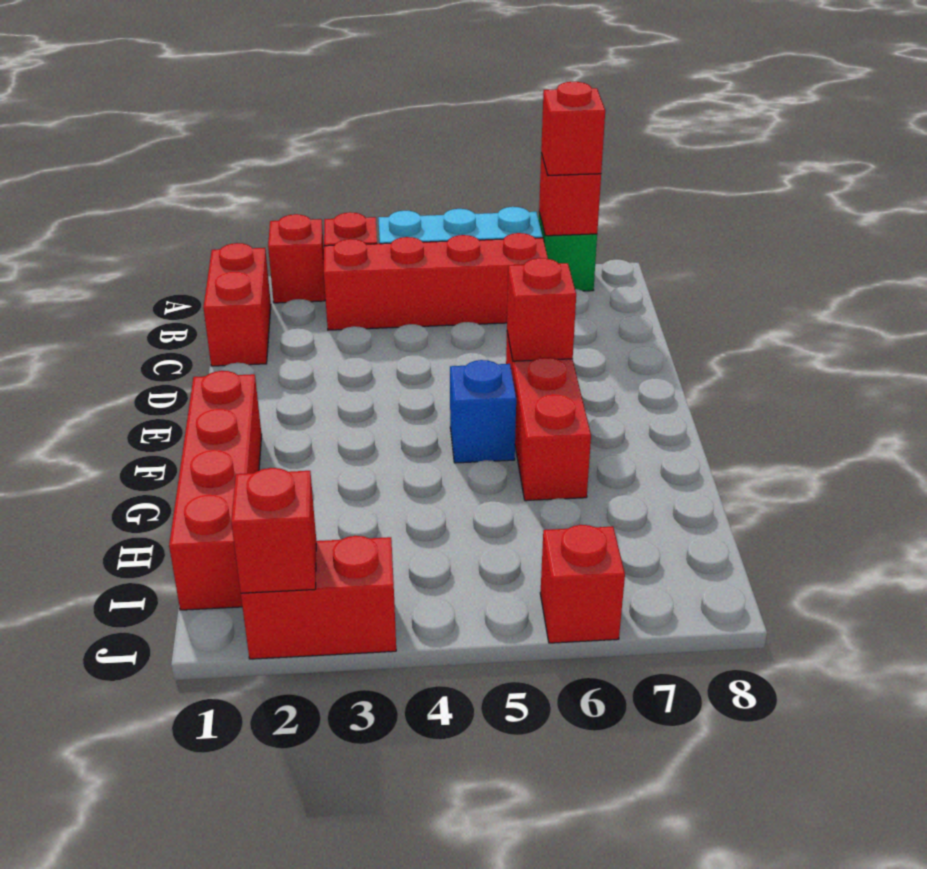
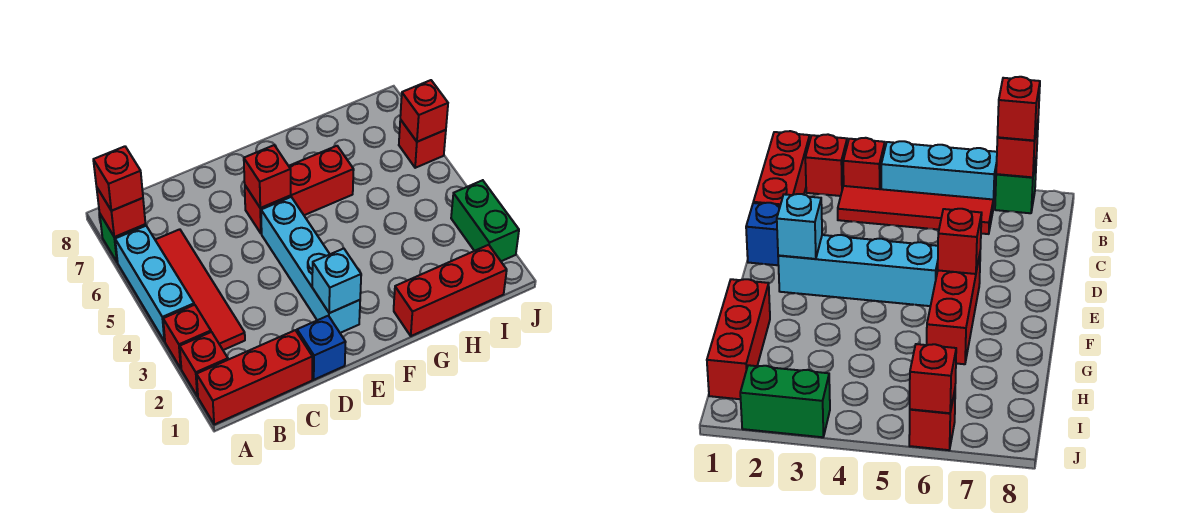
red brick B1:C1 level 1 -> red brick A1:C1 level 1
red brick B3:B6 level 1 -> red tile B3:B6 level 1
none -> cyan brick E2:E5 level 1
none -> cyan brick E2 level 2
red brick F1:I1 level 1 -> red brick G1:I1 level 1
blue brick F5 level 1 -> blue brick D1 level 1
red brick J2:J3 level 1 -> green brick J2:J3 level 1
red brick J2 level 2 -> red brick J6 level 2

